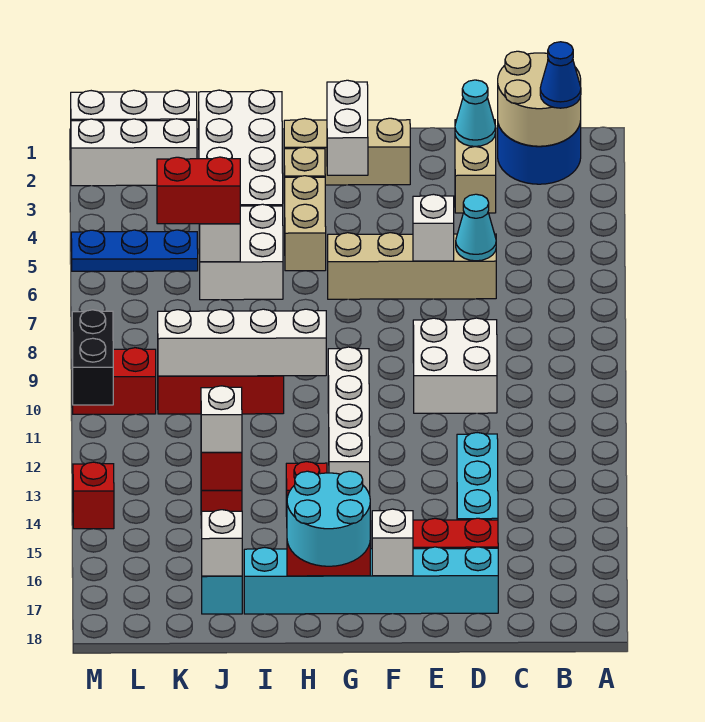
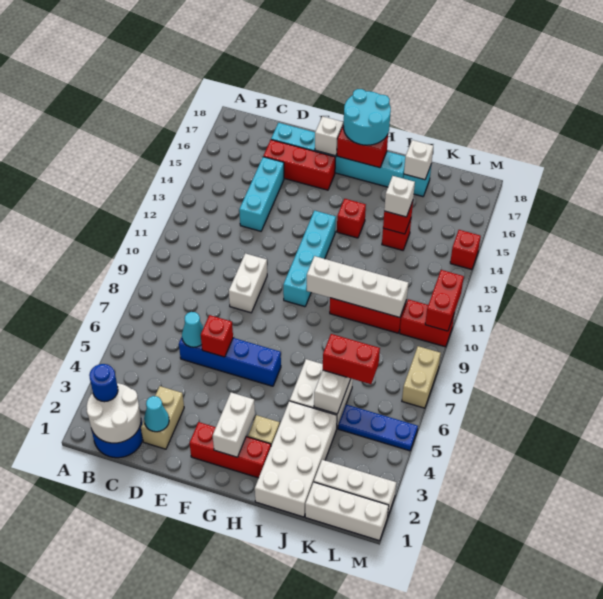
tan round brick B1:C2 level 2 -> white round brick B1:C2 level 2
blue cone B2 level 3 -> blue round brick B2 level 3
tan brick D6:G6 level 1 -> blue brick D6:G6 level 1
white brick D9:E10 level 1 -> white brick E9:E10 level 1
white brick E6 level 2 -> red brick E6 level 2
tan brick F2:H2 level 1 -> red brick F2:H2 level 1
white brick G10:G13 level 1 -> cyan brick G10:G13 level 1
tan brick H4:H5 level 1 -> tan brick M7:M8 level 1
black brick M10:M11 level 2 -> red brick M10:M11 level 2

